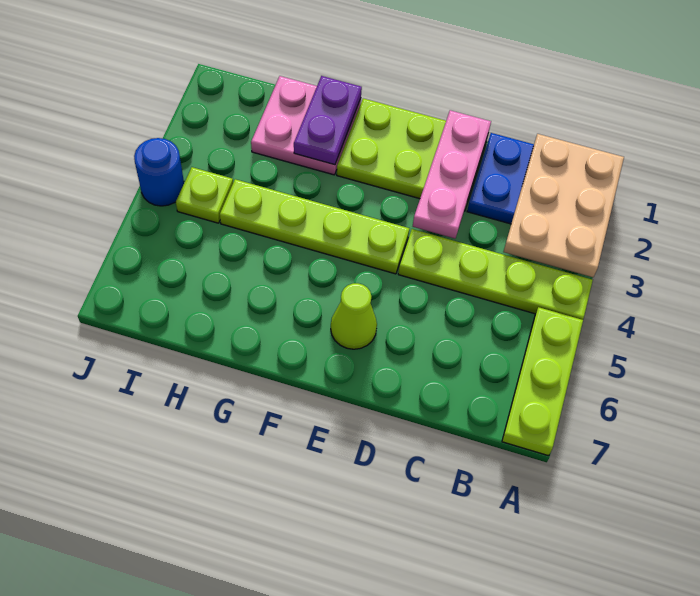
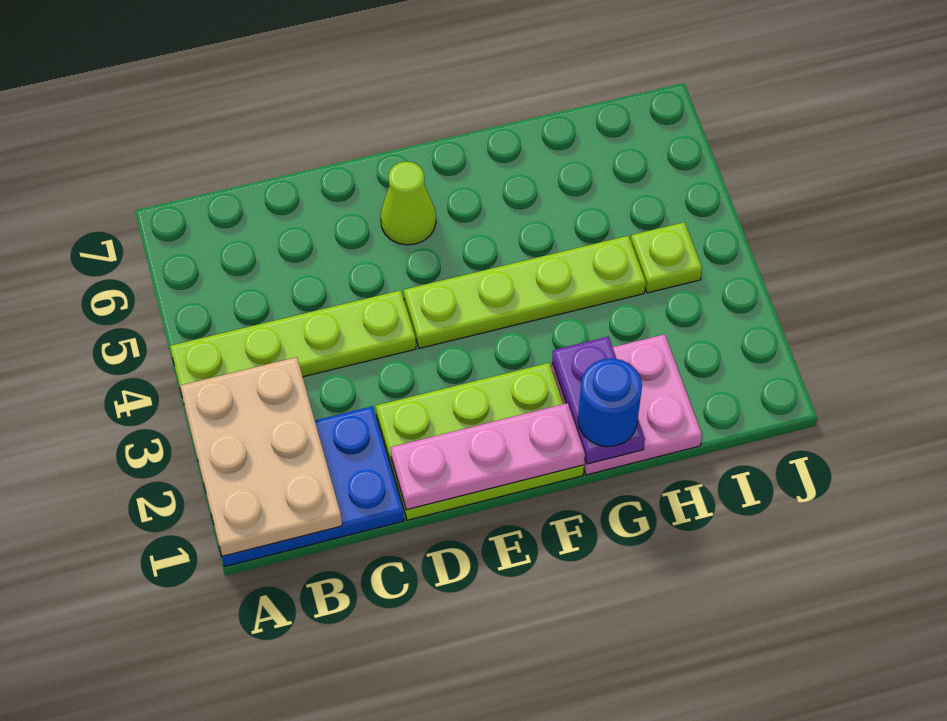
lime plate A5:A7 level 1 -> none
pink plate D1:D3 level 2 -> pink plate D1:F1 level 2
blue round brick J4 level 1 -> blue round brick G1 level 3

